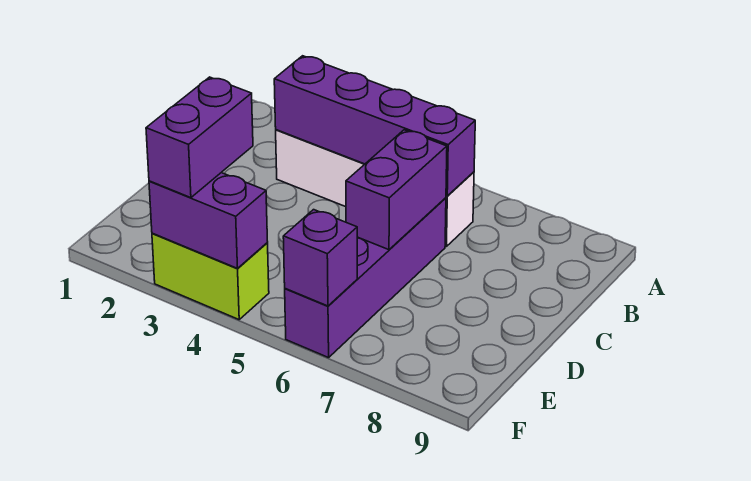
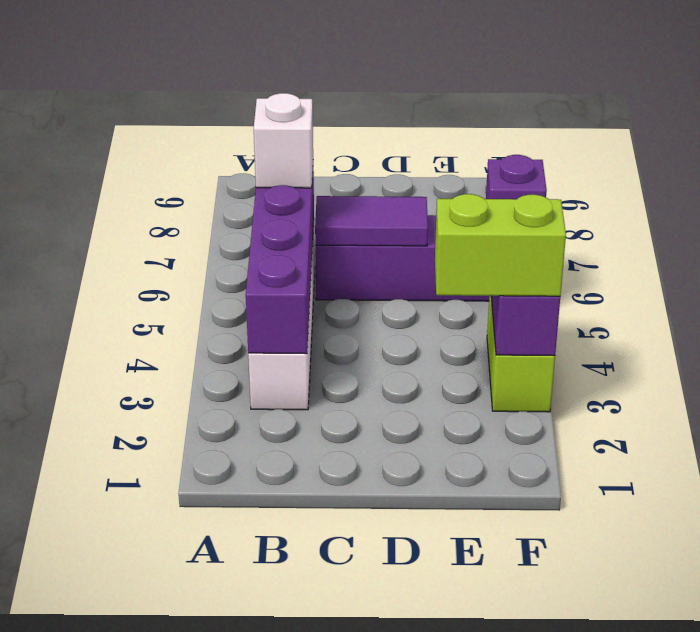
none -> white brick B6 level 3
purple brick C6:D6 level 2 -> purple tile C6:D6 level 2
purple brick E3:F3 level 3 -> lime brick E3:F3 level 3

